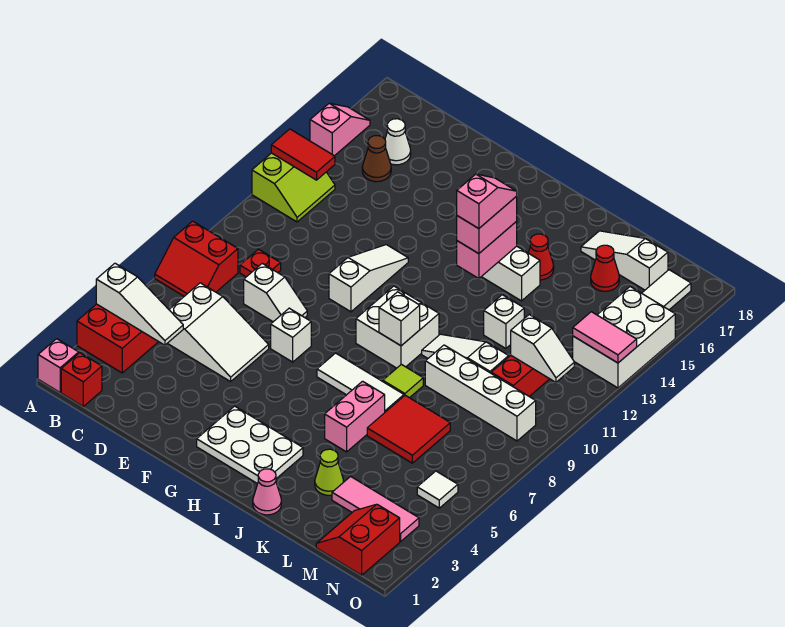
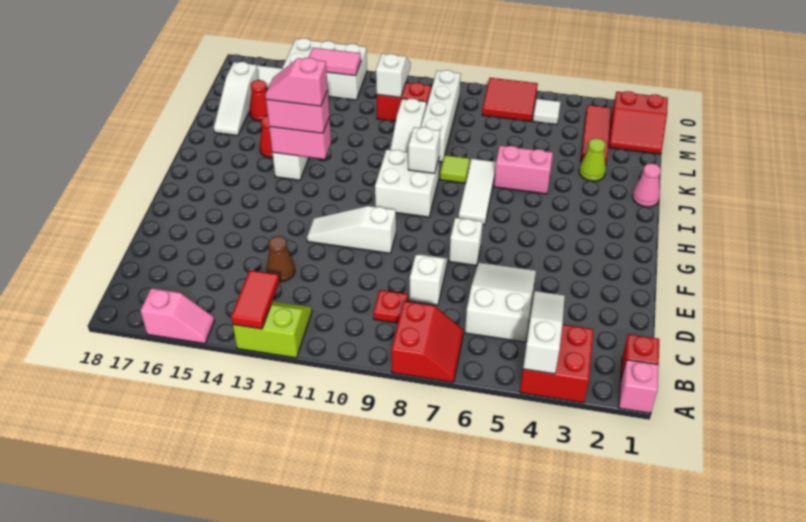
pink slope A15:A16 level 1 top 15 -> pink slope A15:A16 level 1 top 16
brown cone C15 level 1 -> brown cone D13 level 1
white cone C16 level 1 -> none
white plate G2:I3 level 1 -> none
red tile K6:L7 level 1 -> red tile N6:O7 level 1
white brick K12 level 1 -> none
pink tile L3:N3 level 1 -> red tile L3:N3 level 1
pink tile N13:O13 level 2 -> pink tile N13:N14 level 2

